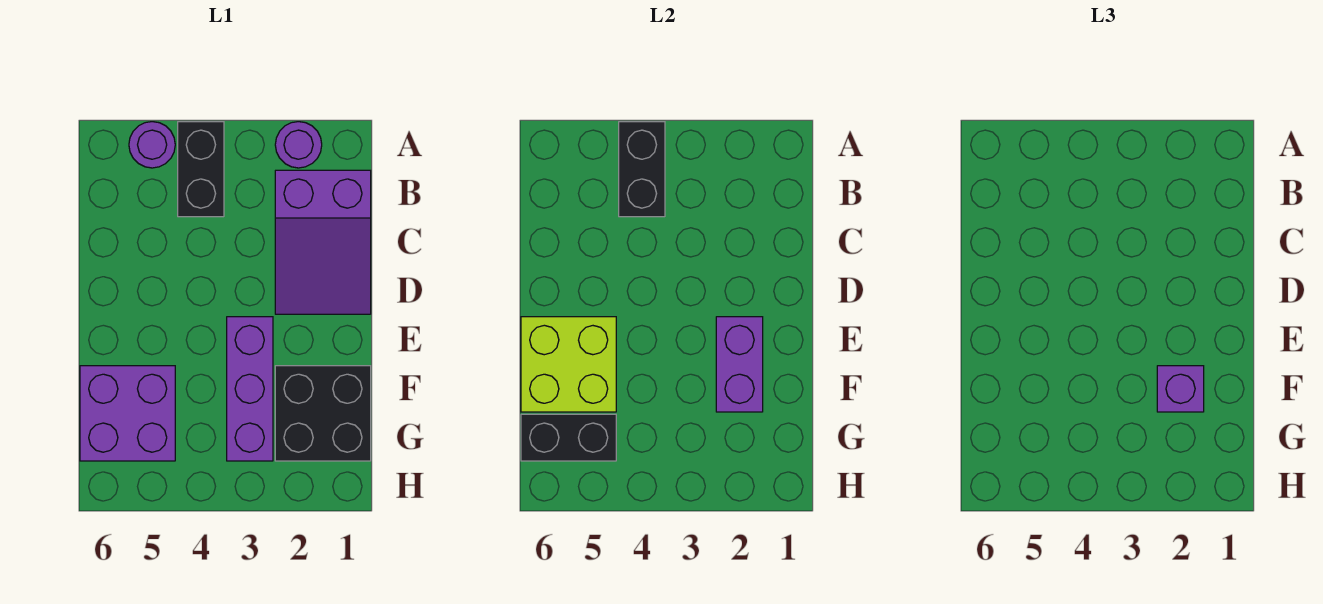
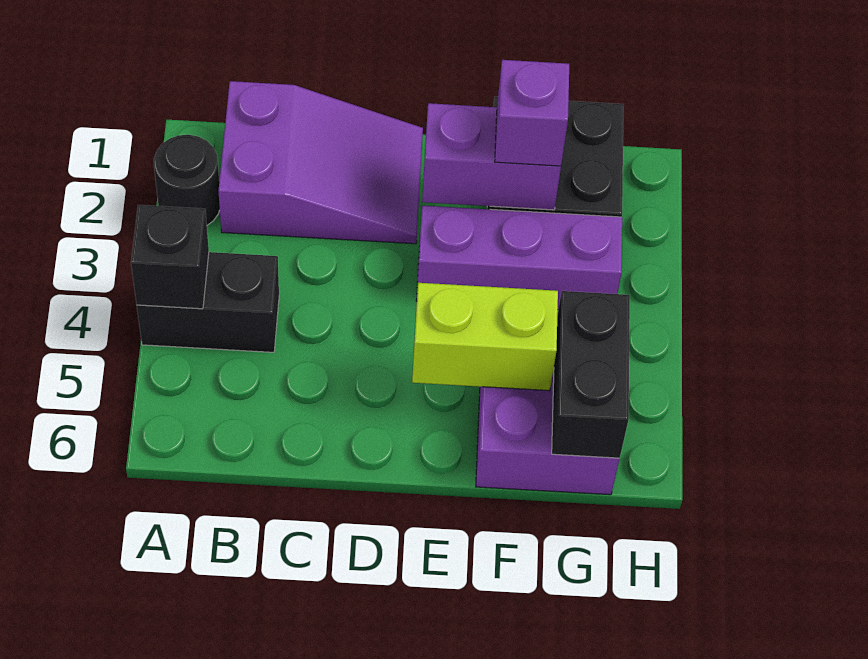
purple round brick A2 level 1 -> black round brick A2 level 1
black brick A4:B4 level 2 -> black brick A4 level 2
purple round brick A5 level 1 -> none
lime brick E5:F6 level 2 -> lime brick E5:F5 level 2

